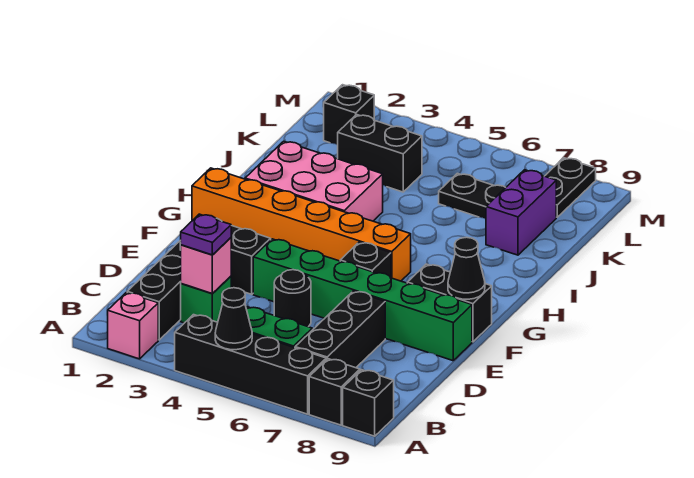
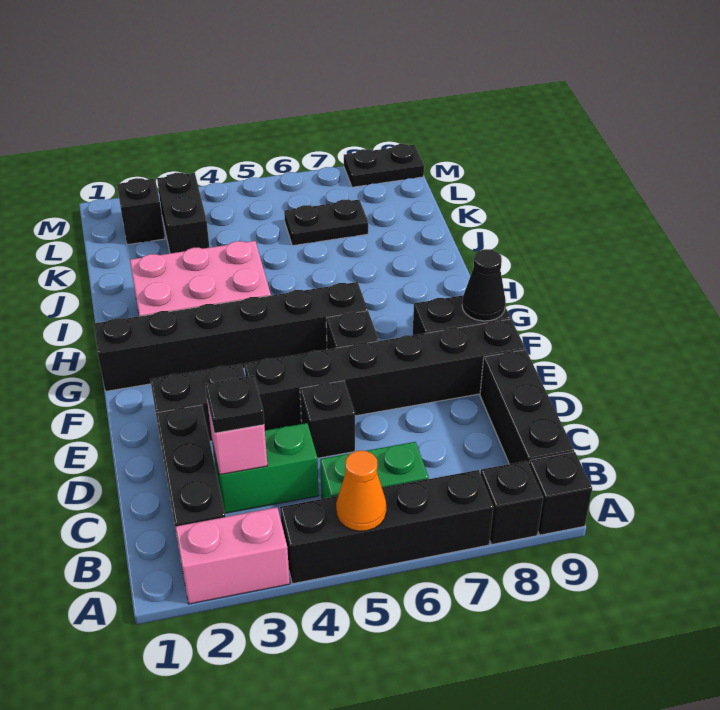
pink brick A2 level 1 -> pink brick A2:A3 level 1
black cone A5 level 2 -> orange cone A5 level 2
black brick B7:D7 level 1 -> black brick B9:D9 level 1
green brick C3 level 1 -> green brick C3:C4 level 1
purple plate C3 level 3 -> black plate C3 level 3
black round brick D5 level 1 -> black brick D5 level 1
green brick E4:E9 level 1 -> black brick E4:E9 level 1
orange brick G1:G6 level 1 -> black brick G1:G6 level 1
purple brick J8:K8 level 1 -> none
black brick K3:K4 level 1 -> black brick K3:L3 level 1
black plate L8:M8 level 1 -> black plate M8:M9 level 1

